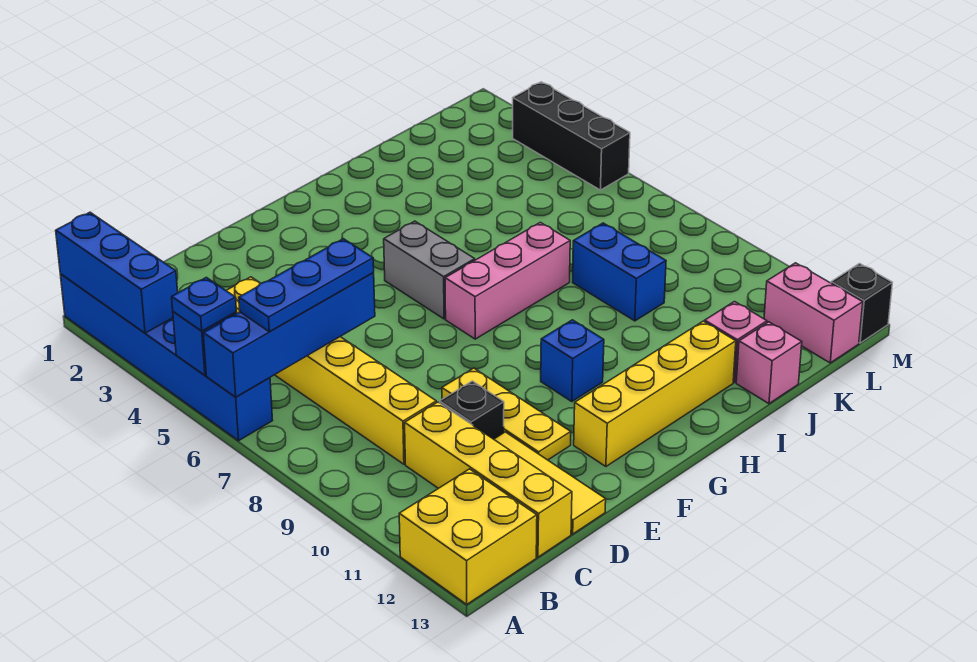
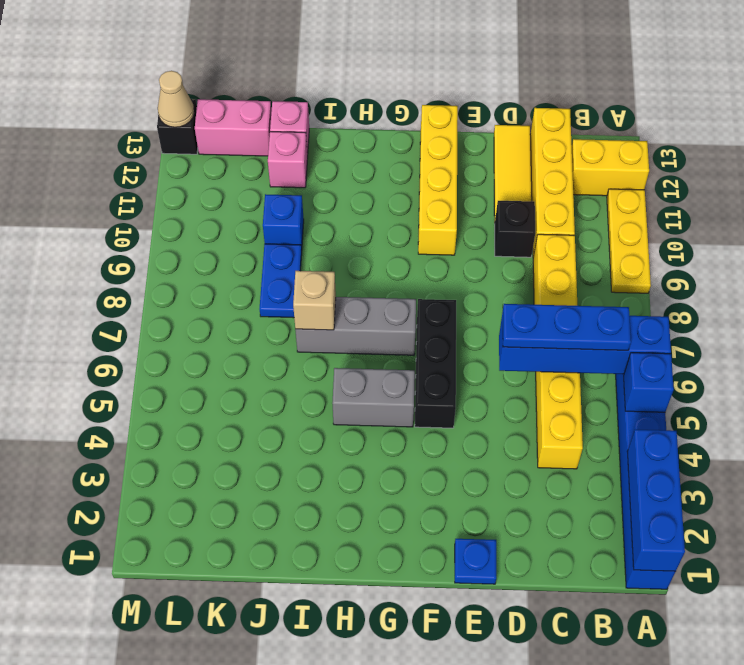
blue plate A5 level 3 -> blue plate E1 level 1
yellow brick A12:B13 level 1 -> yellow brick A12:B12 level 1
yellow plate E9:E11 level 1 -> yellow plate A9:A11 level 1
yellow brick F12:I12 level 1 -> yellow brick F10:F13 level 1
grey brick G5:G6 level 1 -> grey brick G5:H5 level 1
pink brick G7:I7 level 1 -> grey brick G7:I7 level 1
blue brick G10 level 1 -> blue brick J10 level 1
none -> tan brick I7 level 2
blue brick J8:J9 level 1 -> blue plate J8:J9 level 1
pink brick L12:L13 level 1 -> pink brick K13:L13 level 1
black brick M3:M5 level 1 -> black brick F5:F7 level 1
none -> tan cone M13 level 2

